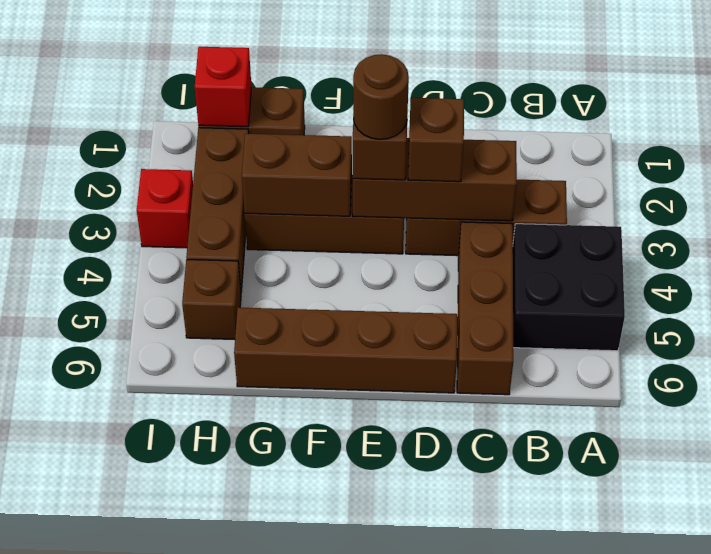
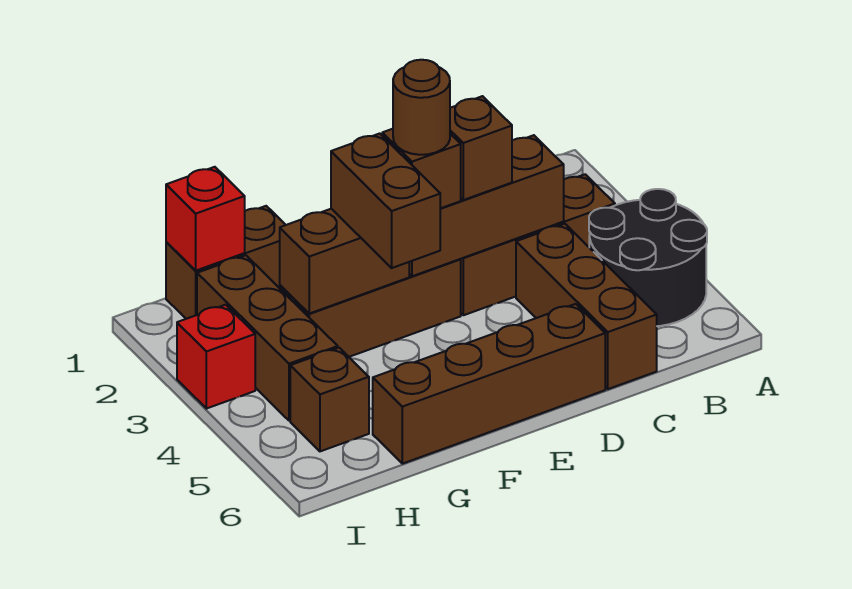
black brick A4:B5 level 1 -> black round brick A4:B5 level 1
none -> brown brick F3:F4 level 3

